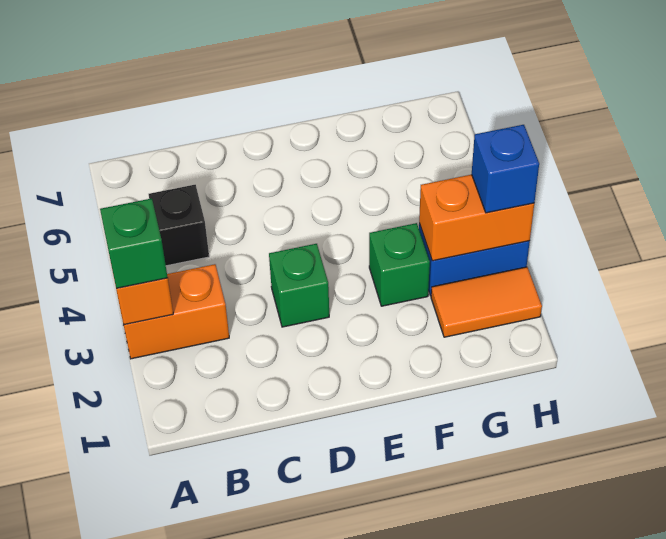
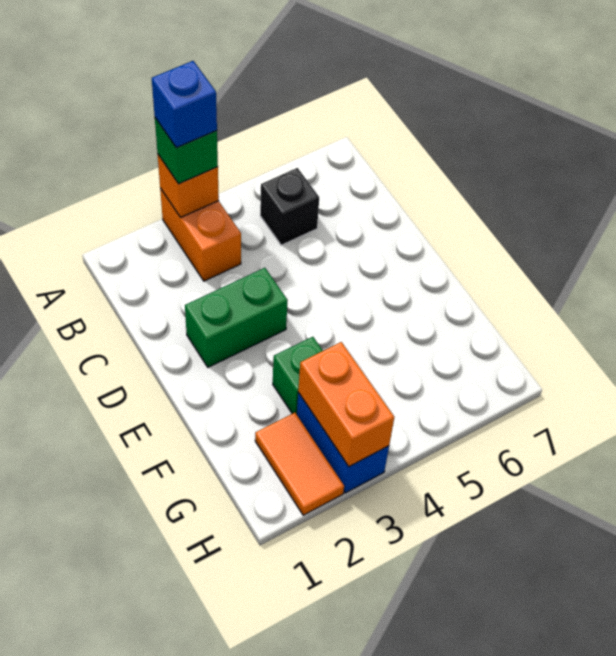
green brick D3 level 1 -> green brick D2:D3 level 1
blue brick H3 level 3 -> blue brick A3 level 4

